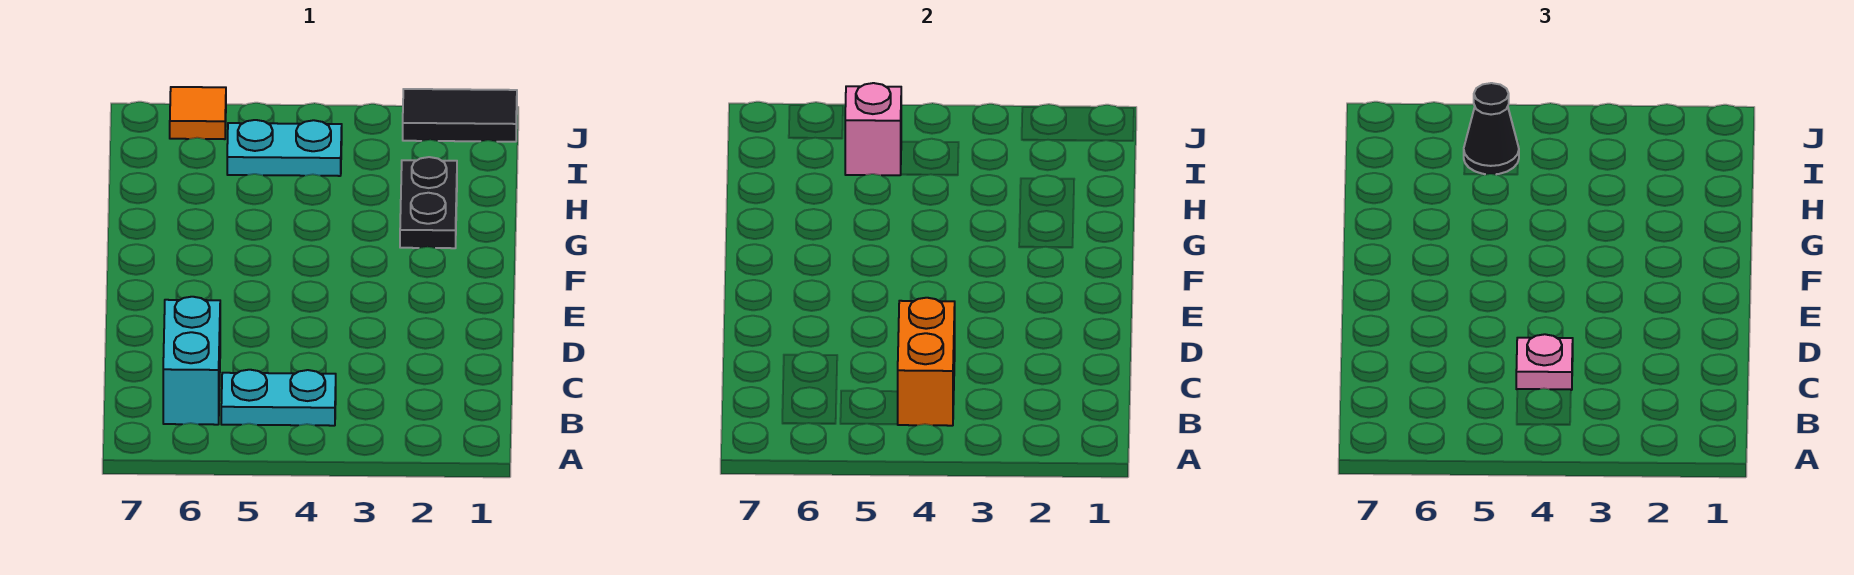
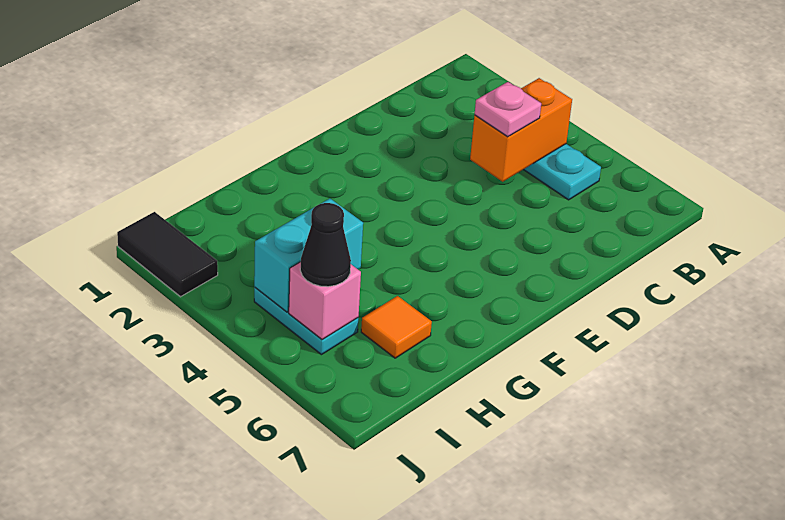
cyan brick B6:C6 level 1 -> cyan brick H4:I4 level 2
black plate G2:H2 level 1 -> none
orange tile J6 level 1 -> orange tile H6 level 1

